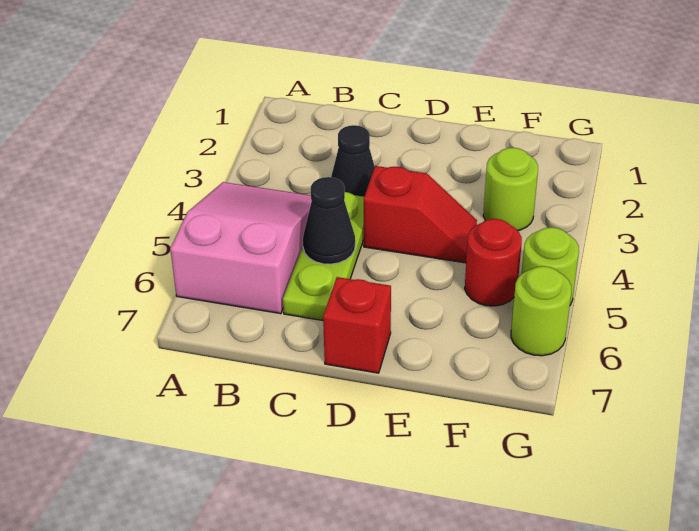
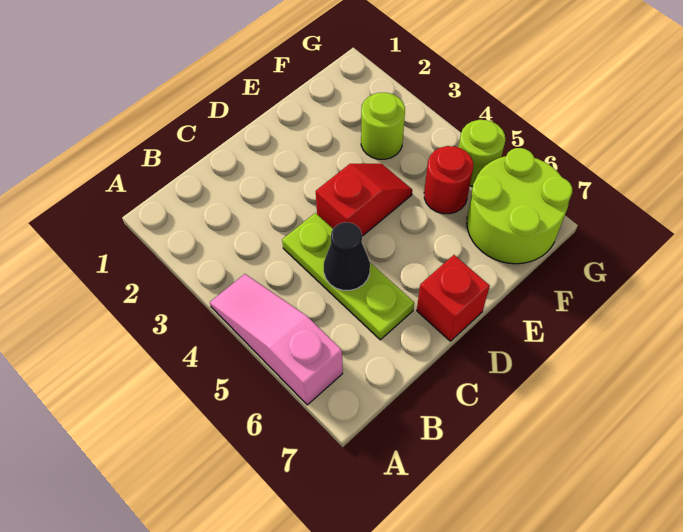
pink slope A4:B6 level 1 top 6 -> pink slope A4:A6 level 1 top 6
black cone C3 level 1 -> none
lime round brick G6 level 1 -> lime round brick F6:G7 level 1

